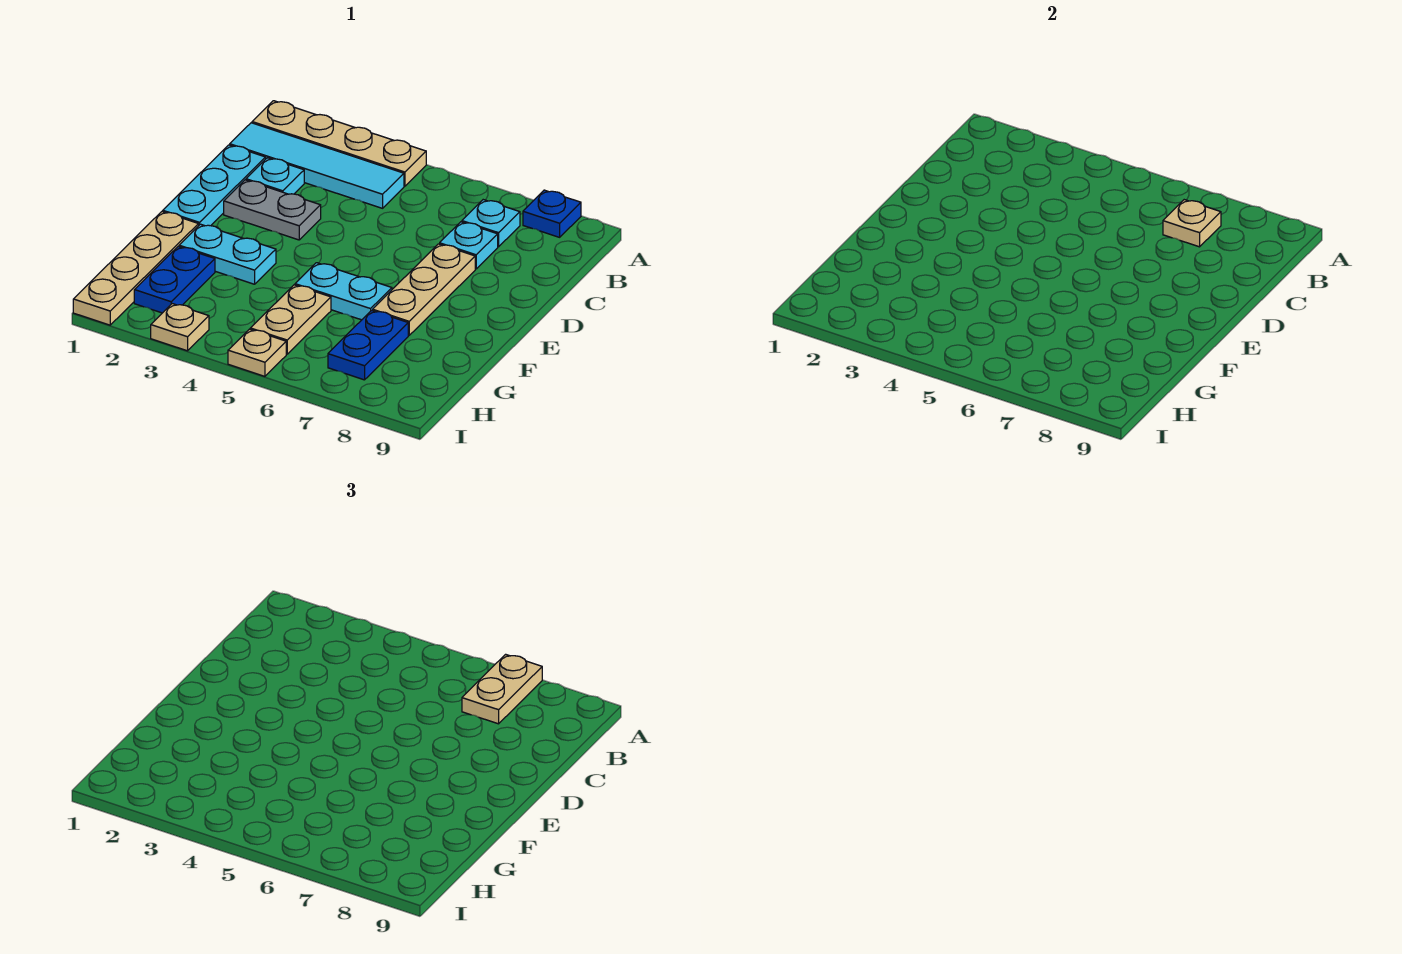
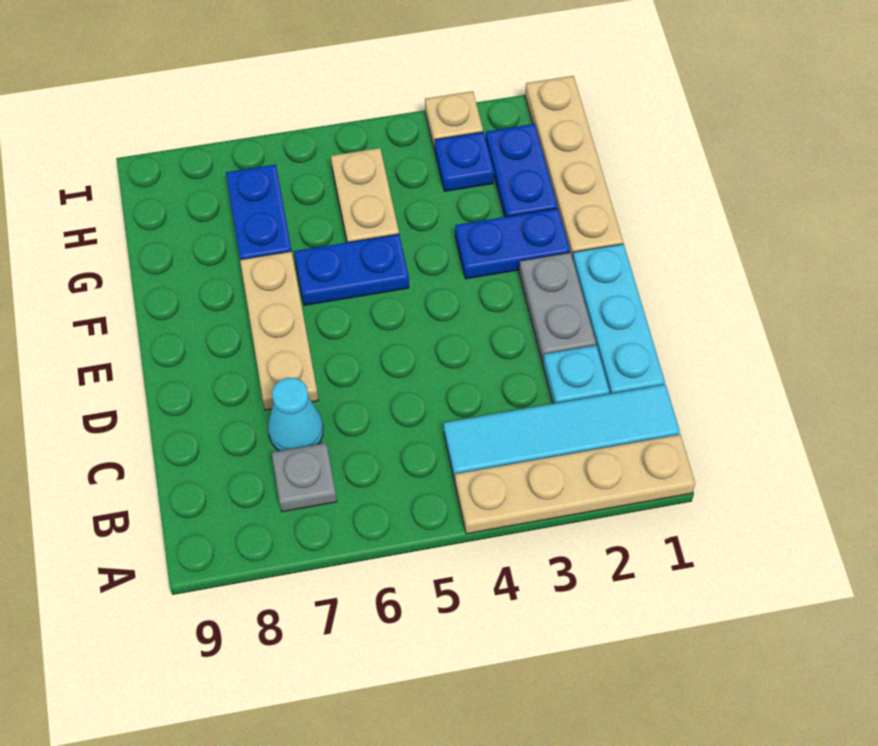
tan plate A7:B7 level 3 -> none
blue plate A8 level 1 -> blue plate H3 level 1
cyan plate B7 level 1 -> grey plate B7 level 1
tan plate B7 level 2 -> none
cyan plate C7 level 1 -> cyan cone C7 level 1
grey plate D2:D3 level 1 -> grey plate D2:E2 level 1
cyan plate F2:F3 level 1 -> blue plate F2:F3 level 1
cyan plate F5:F6 level 1 -> blue plate F5:F6 level 1
tan plate I5 level 1 -> none

